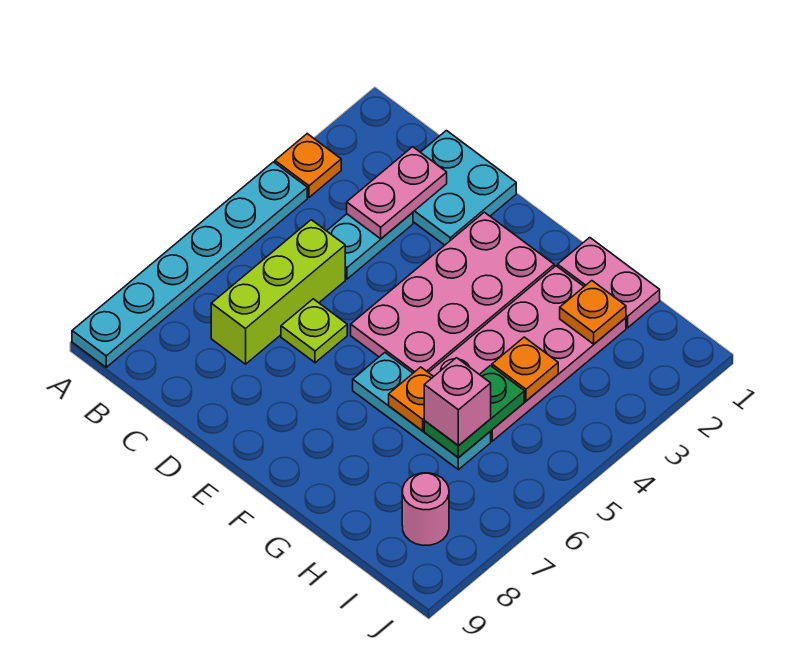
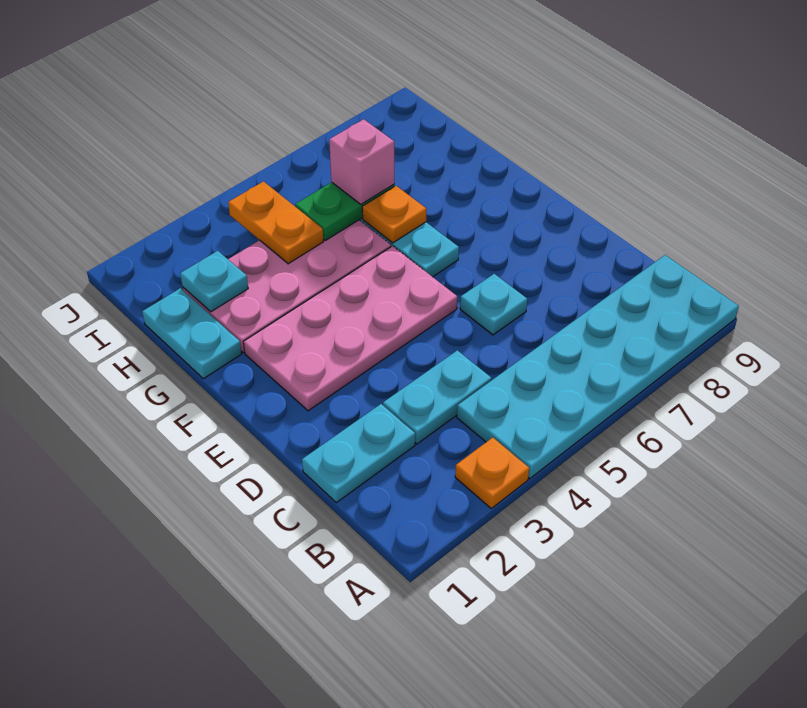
cyan plate A4:A9 level 1 -> cyan plate A4:B9 level 1
cyan plate C1:D2 level 1 -> cyan plate C1:C2 level 1
pink plate C2:C3 level 2 -> none
lime brick C5:C7 level 1 -> none
lime plate D6 level 1 -> cyan plate D6 level 1
pink plate G1:H1 level 1 -> cyan plate G1:H1 level 1
orange plate H2 level 2 -> cyan plate H2 level 2
orange plate H4 level 2 -> orange plate H4:I4 level 2
pink round brick I8 level 1 -> none

